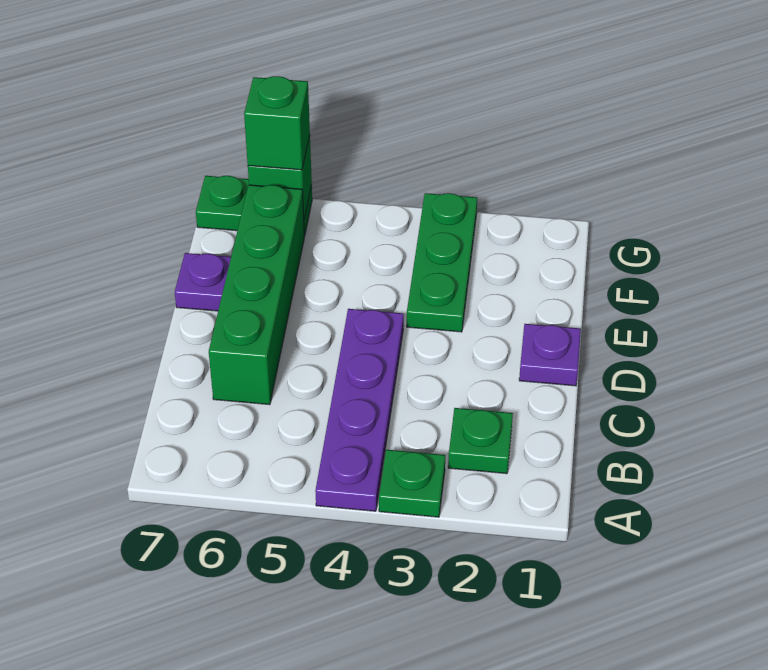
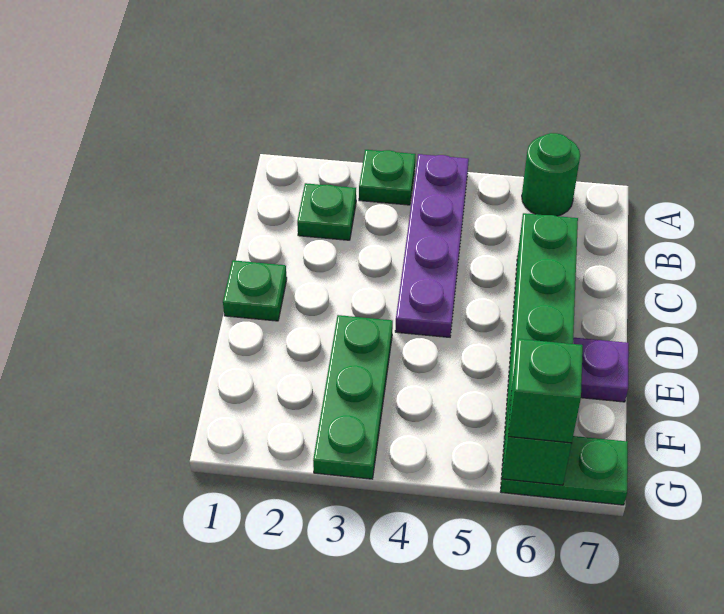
none -> green round brick A6 level 1
purple plate D1 level 1 -> green plate D1 level 1

